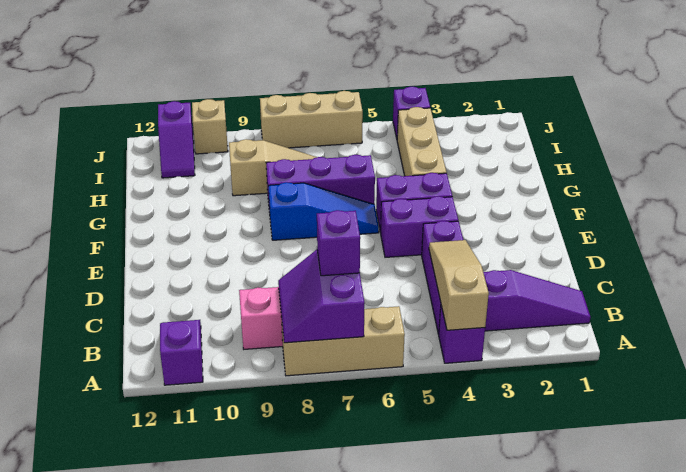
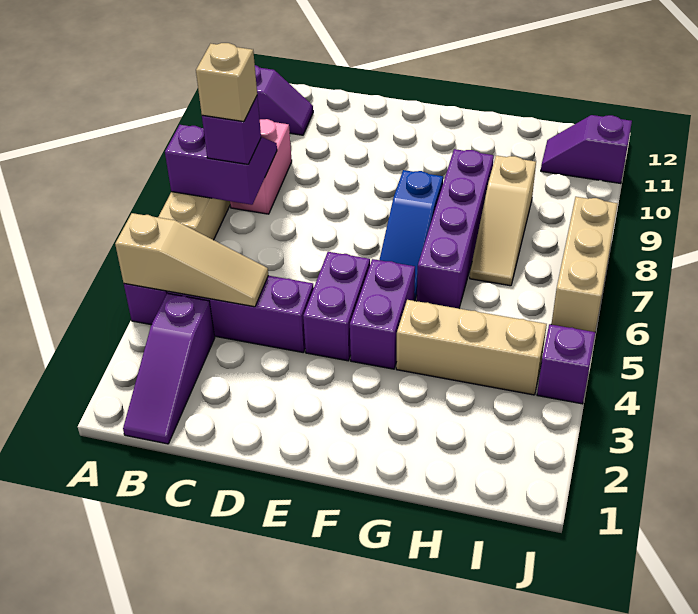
purple brick G6:G8 level 1 -> purple brick G6:G9 level 1
tan brick J10 level 1 -> tan brick B7 level 4

